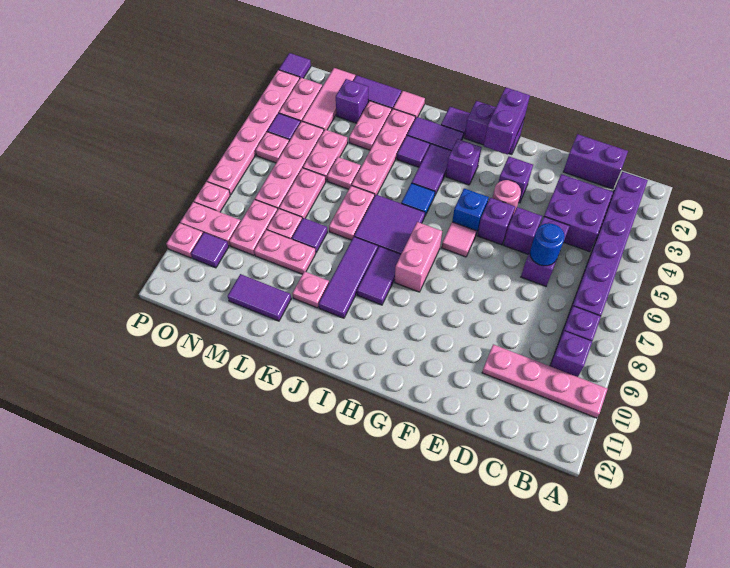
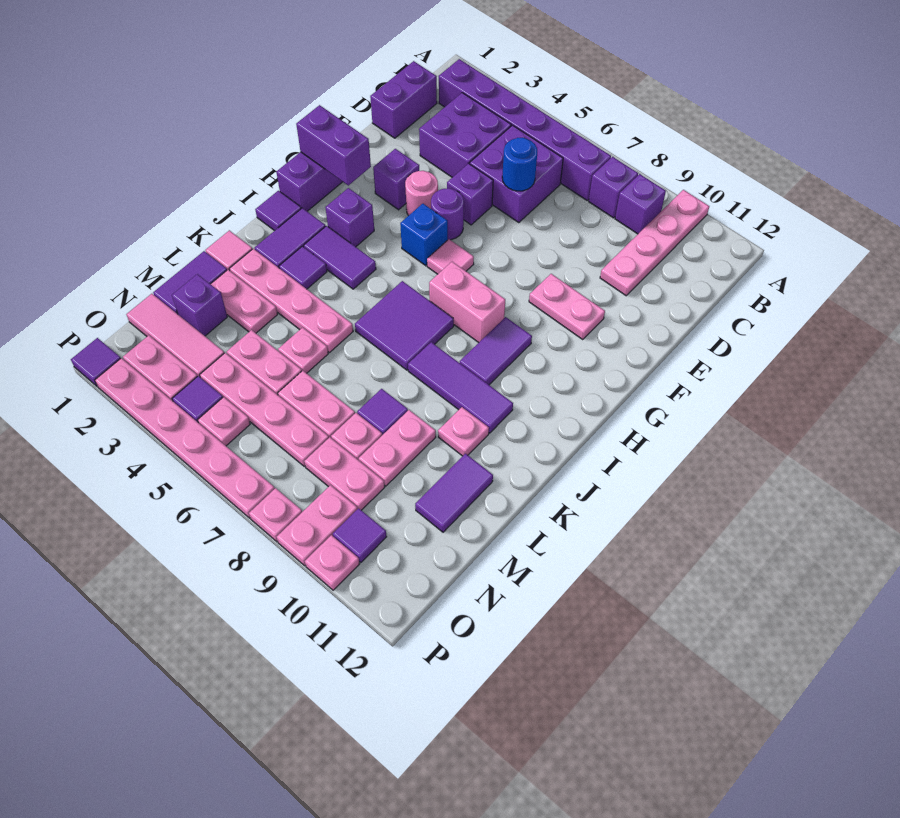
purple brick D5:D6 level 1 -> purple brick C5:D6 level 1
purple brick F5 level 1 -> purple round brick F5 level 1
blue tile I5 level 1 -> none
purple tile I8:I9 level 1 -> purple tile H9:I9 level 1
pink plate K6:K7 level 1 -> pink plate F9:F10 level 1

